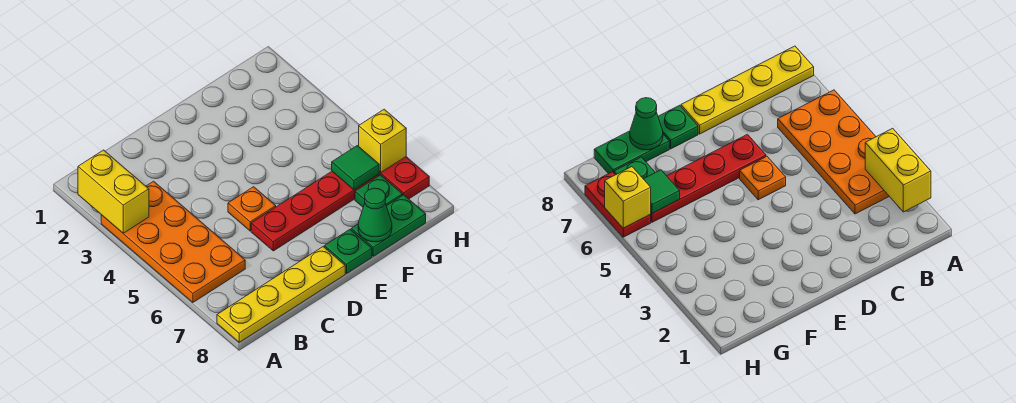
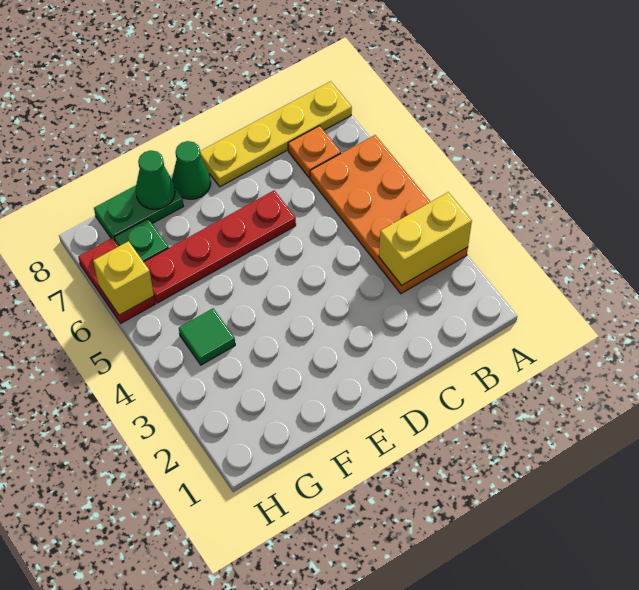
yellow brick A2:A3 level 2 -> yellow brick A3:B3 level 2
orange plate D5 level 1 -> orange plate B7 level 1
green plate E8 level 1 -> green cone E8 level 1
green tile G6 level 2 -> green tile G4 level 1

